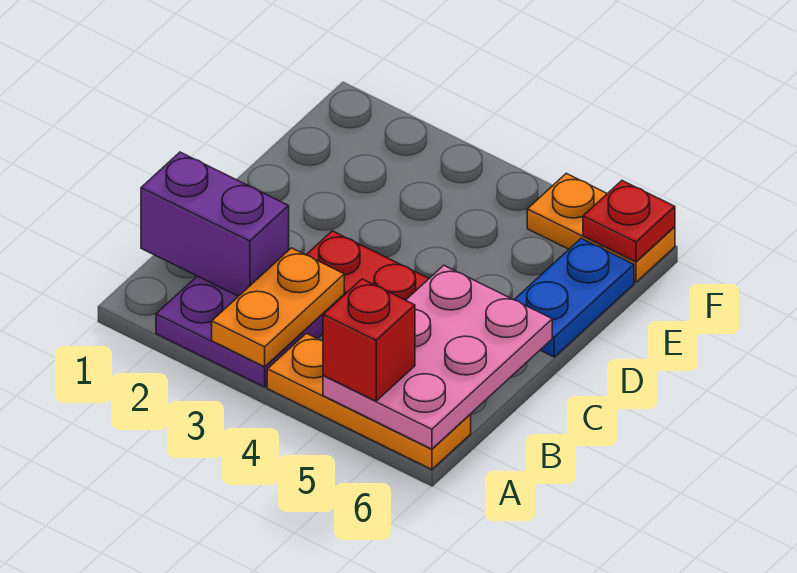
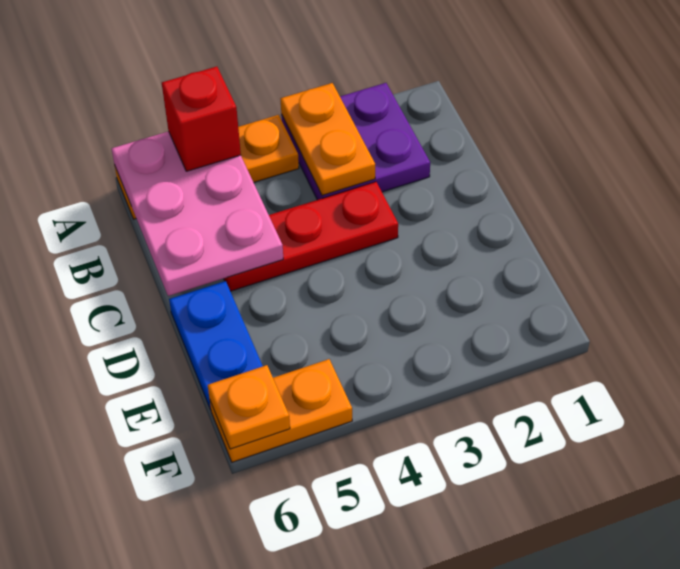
purple brick B1:B2 level 2 -> none
red plate F6 level 2 -> orange plate F6 level 2

